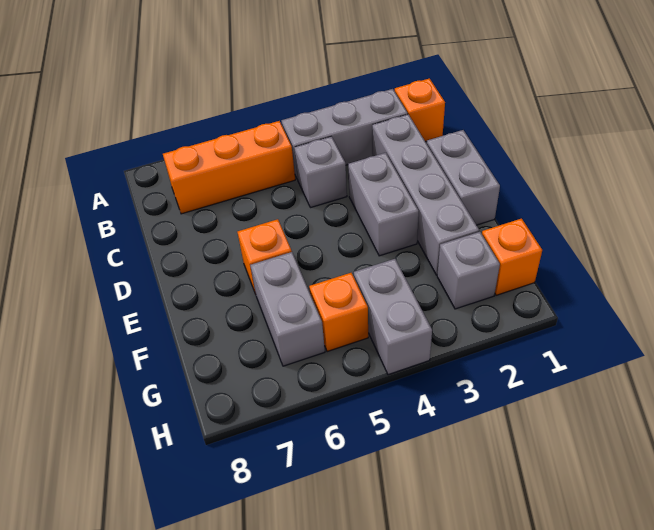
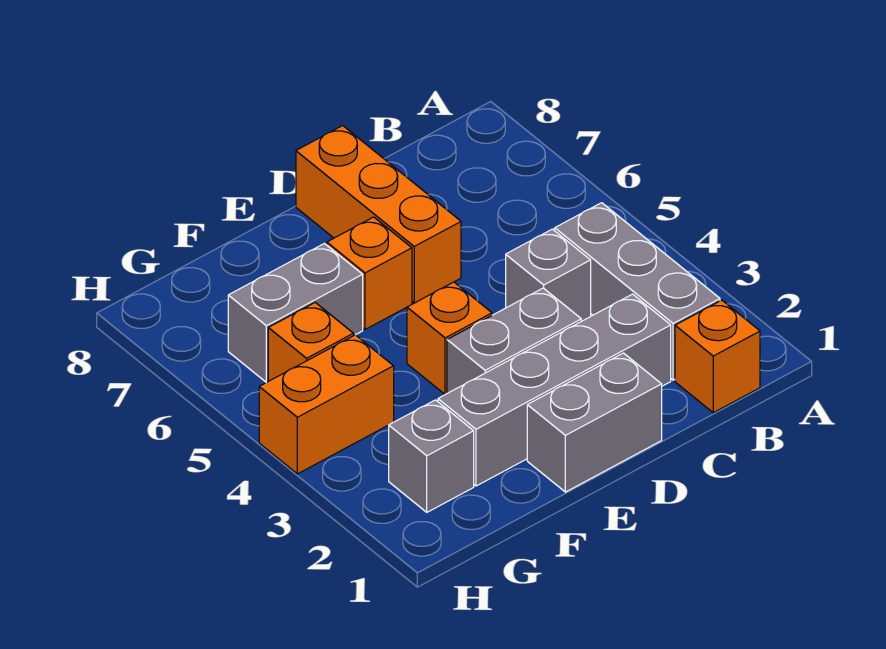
orange brick B5:B7 level 1 -> orange brick D6:D8 level 1
orange brick G1 level 1 -> orange brick E4 level 1
grey brick G4:H4 level 1 -> orange brick G4:H4 level 1

